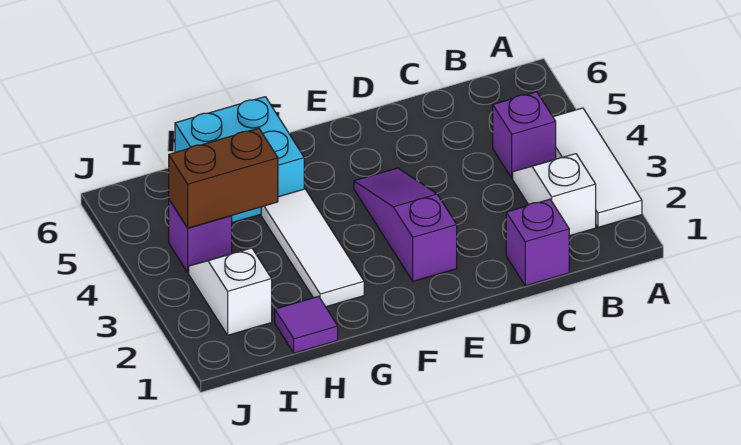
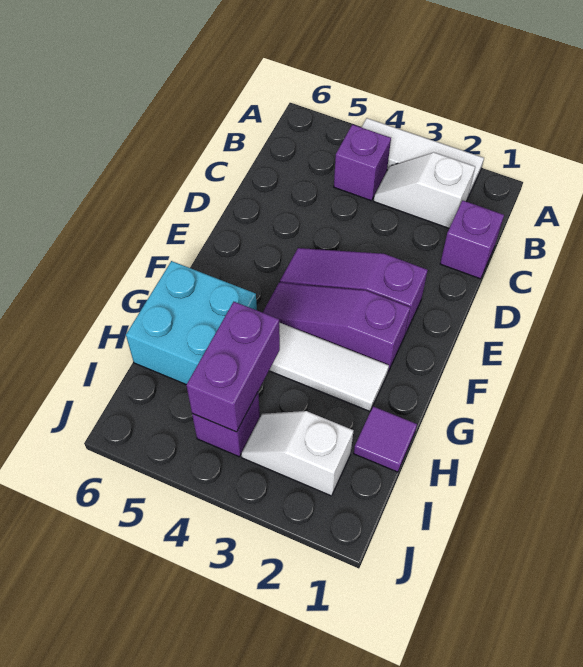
none -> purple slope F2:F4 level 1 top 2
brown brick H4:I4 level 2 -> purple brick H4:I4 level 2

